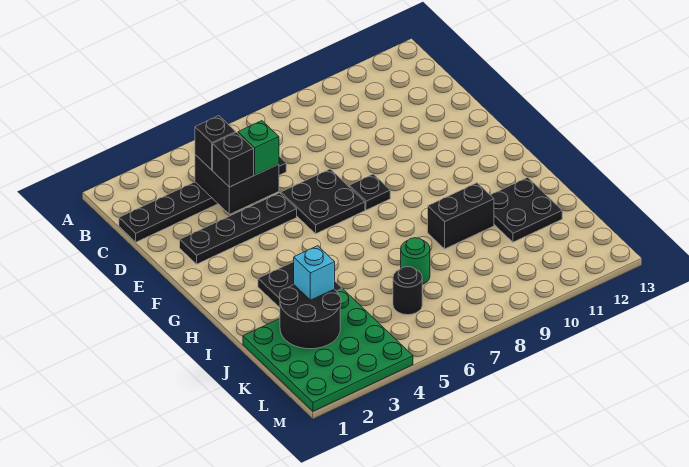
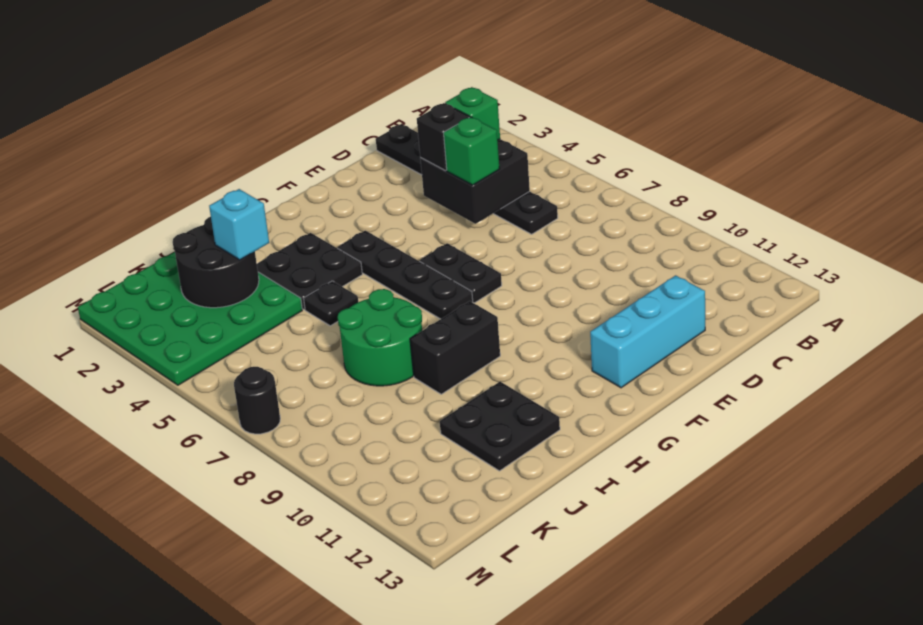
black brick C4 level 3 -> green brick C4 level 3
none -> cyan brick D12:F12 level 1
black plate E2:E5 level 1 -> black plate G4:G7 level 1
black plate E6:F7 level 1 -> black plate F6:F7 level 1
black plate F8 level 1 -> black plate I5 level 1
black brick I9:I10 level 1 -> black brick H9:I9 level 1
green round brick J7 level 1 -> green round brick I7:J8 level 1
black round brick K6 level 1 -> black round brick M7 level 1

